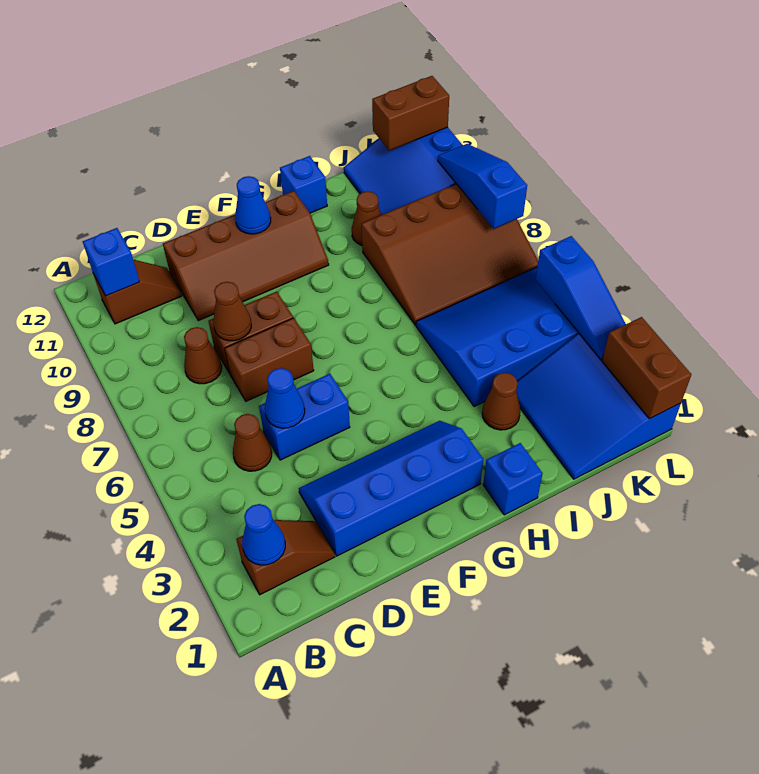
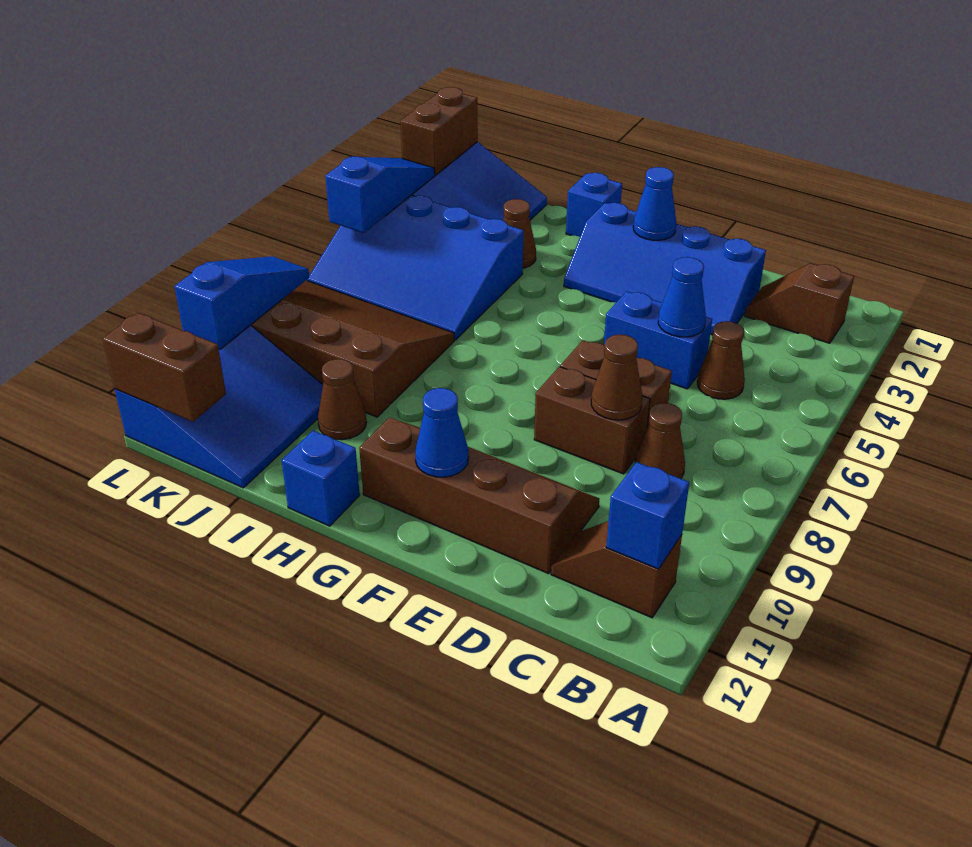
blue cone B2 level 2 -> blue cone F2 level 2
blue slope L8:L10 level 2 top 8 -> blue slope L8:L10 level 2 top 10

